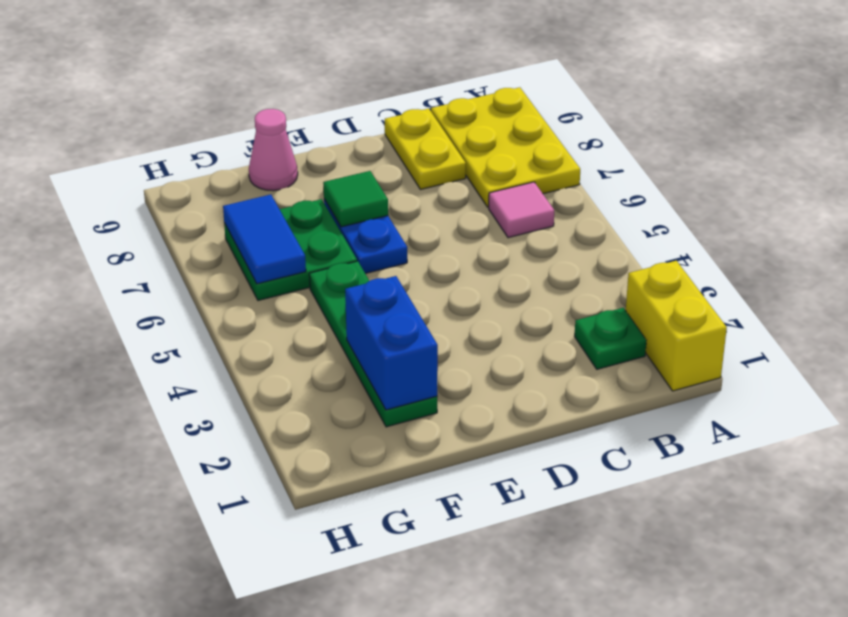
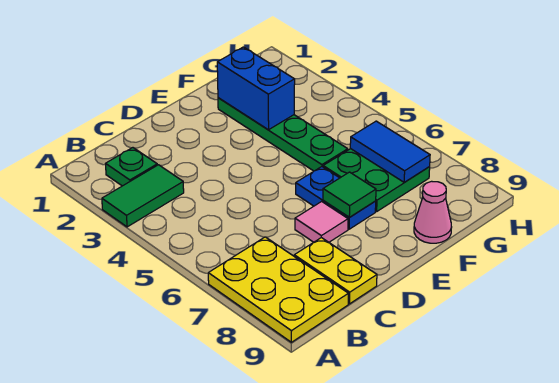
yellow brick A1:A2 level 1 -> none
none -> green tile A3:B3 level 1
pink tile B6 level 1 -> pink tile D7 level 1

